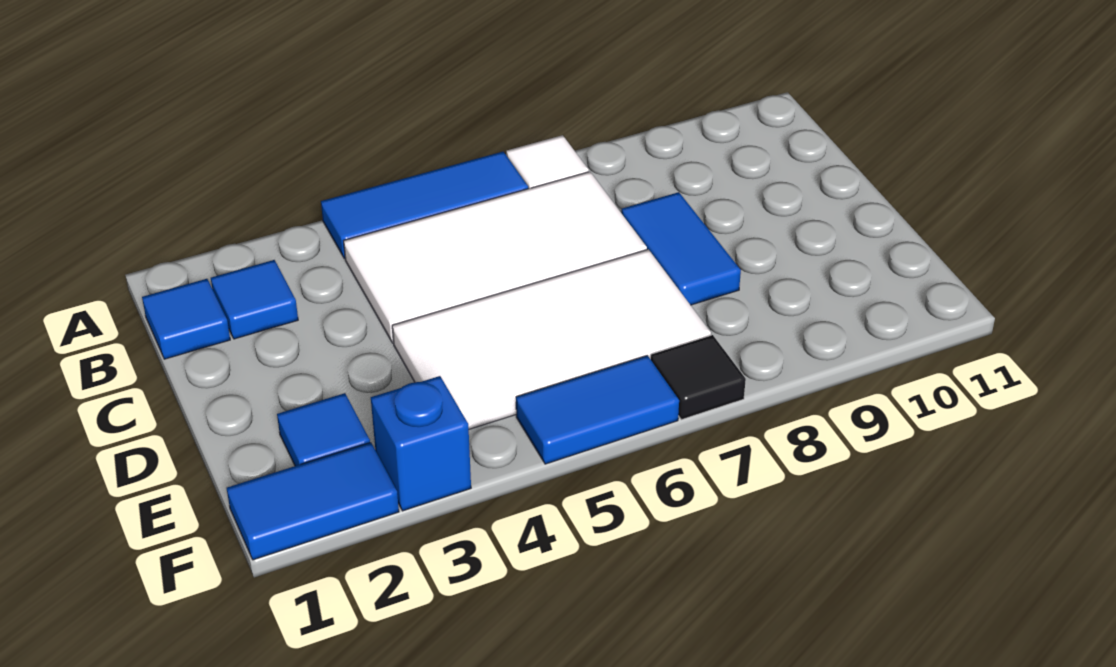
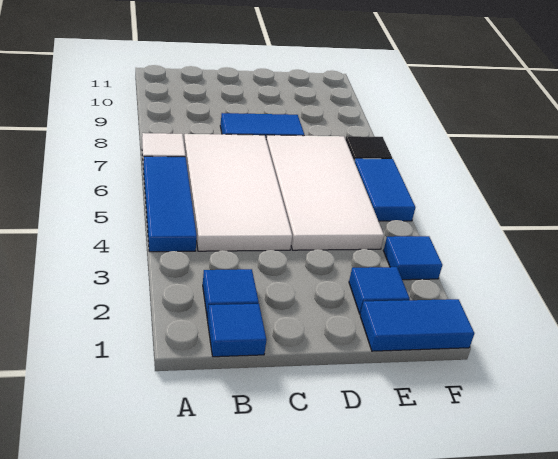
blue tile F1:F2 level 1 -> blue tile E1:F1 level 1
blue brick F3 level 1 -> blue tile F3 level 1

